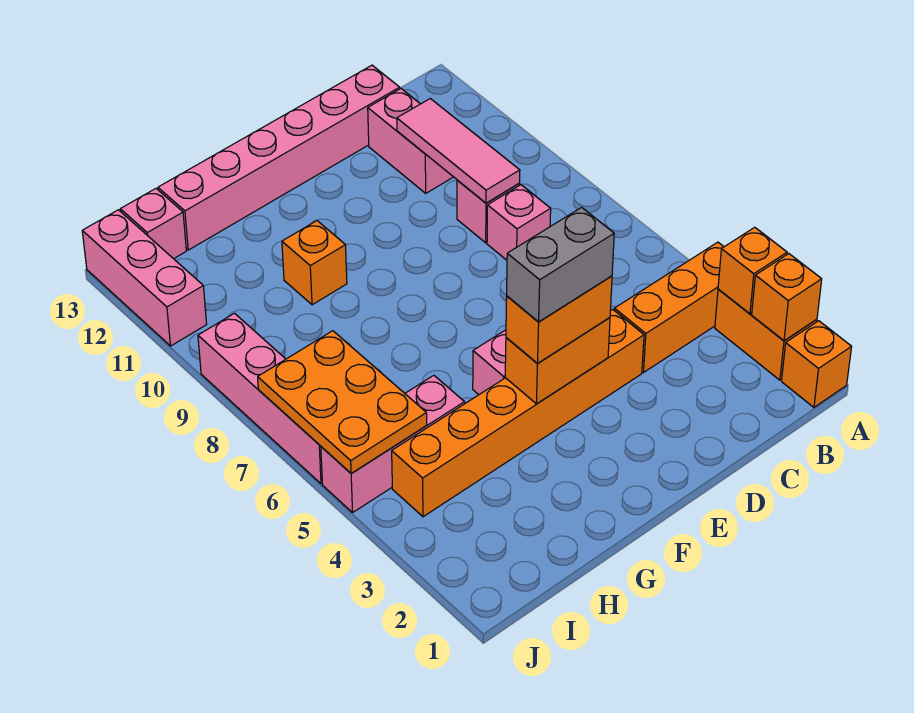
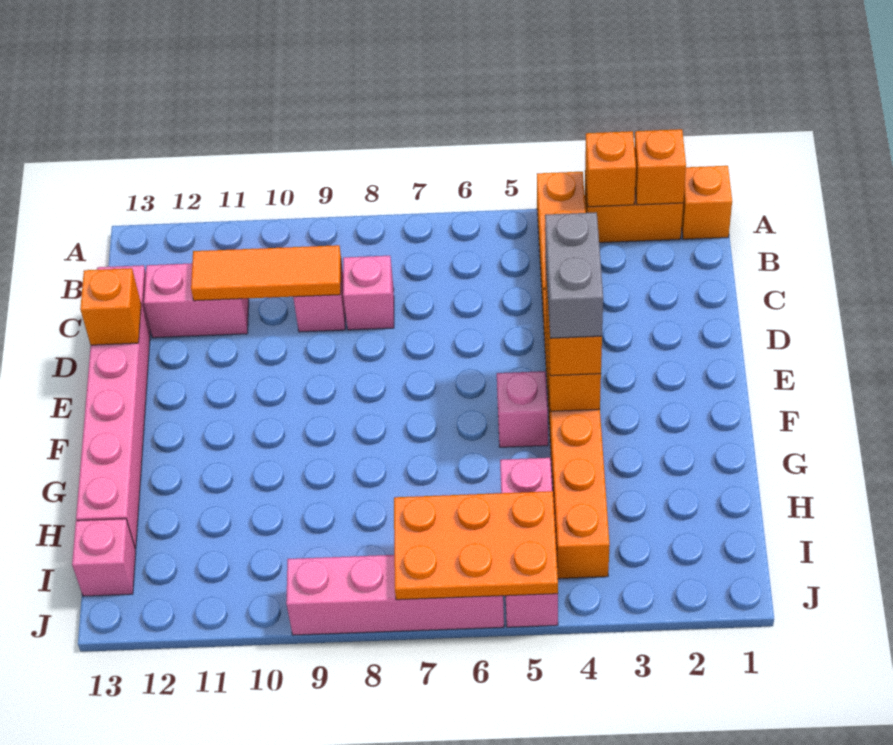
pink tile C9:C11 level 2 -> orange tile C9:C11 level 2
orange brick G10 level 1 -> orange brick D13 level 2
pink brick J11:J13 level 1 -> none

